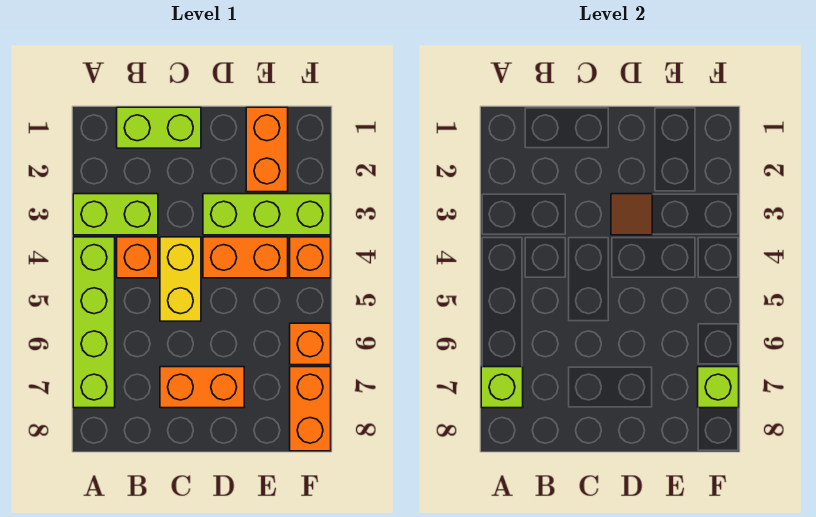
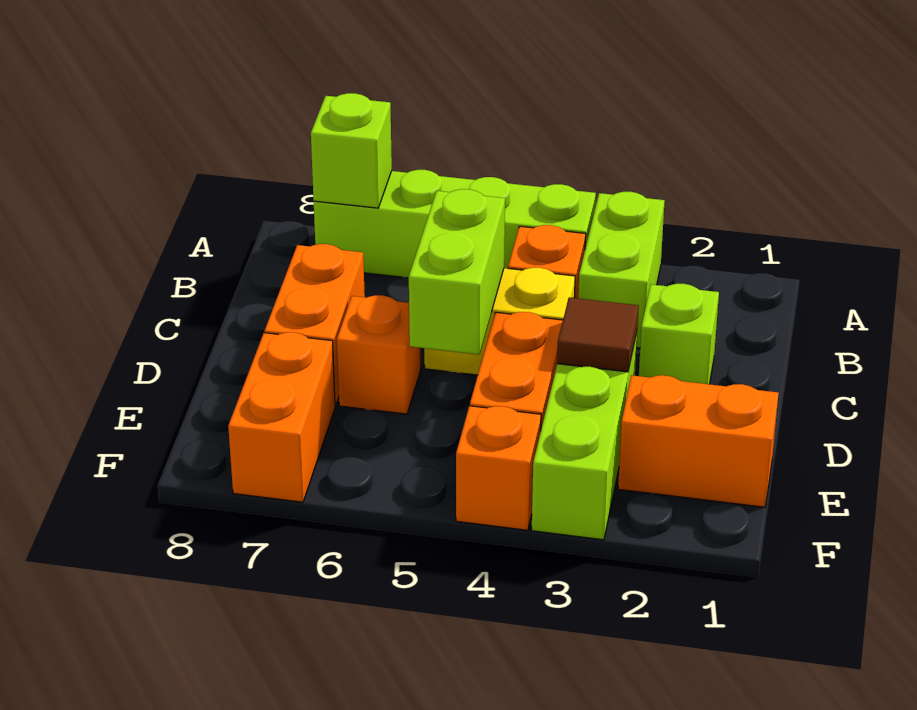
lime brick B1:C1 level 1 -> lime brick C5:D5 level 2
orange brick F6 level 1 -> orange brick D6 level 1
orange brick F7:F8 level 1 -> orange brick E7:F7 level 1
lime brick F7 level 2 -> lime brick C2 level 1

